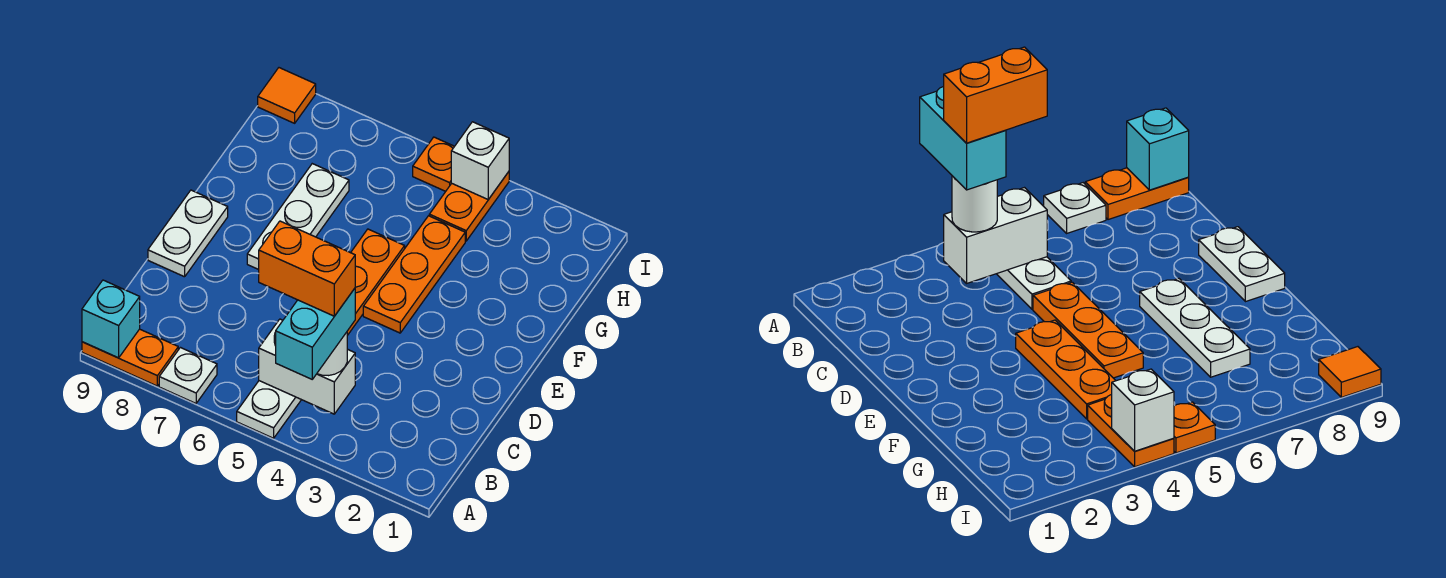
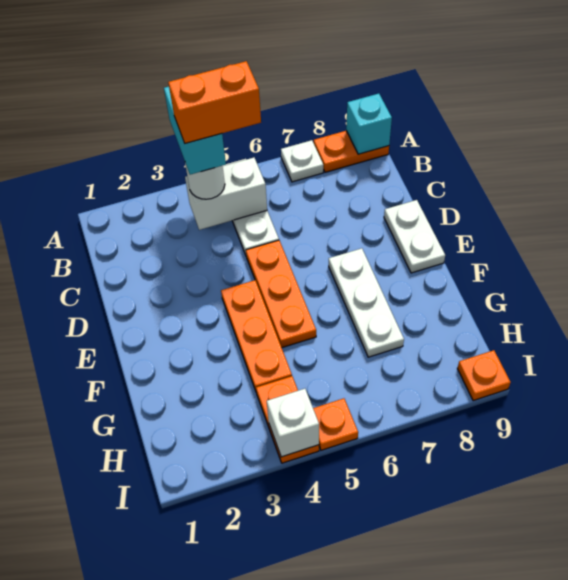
orange tile I9 level 1 -> orange plate I9 level 1

